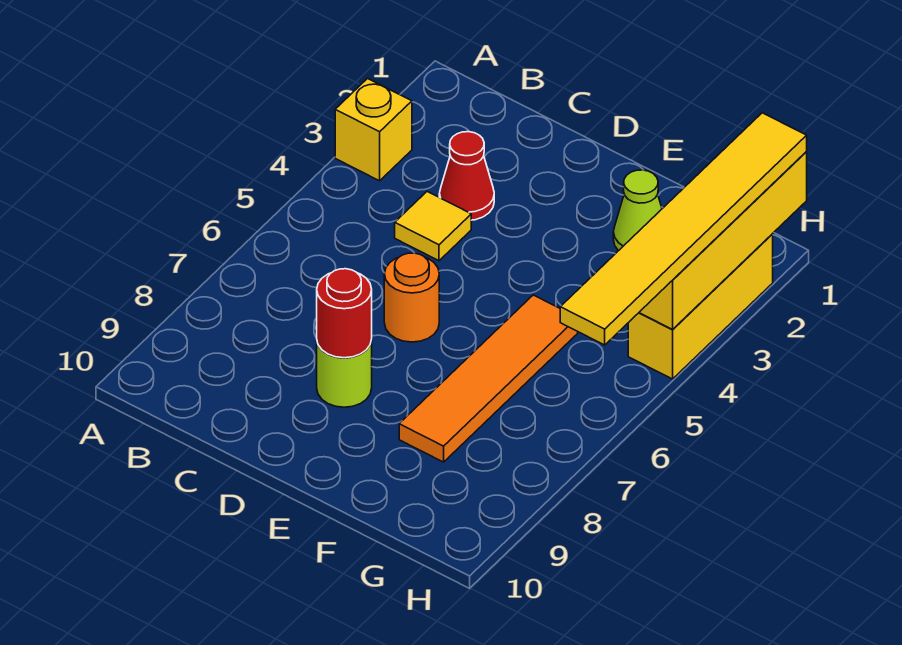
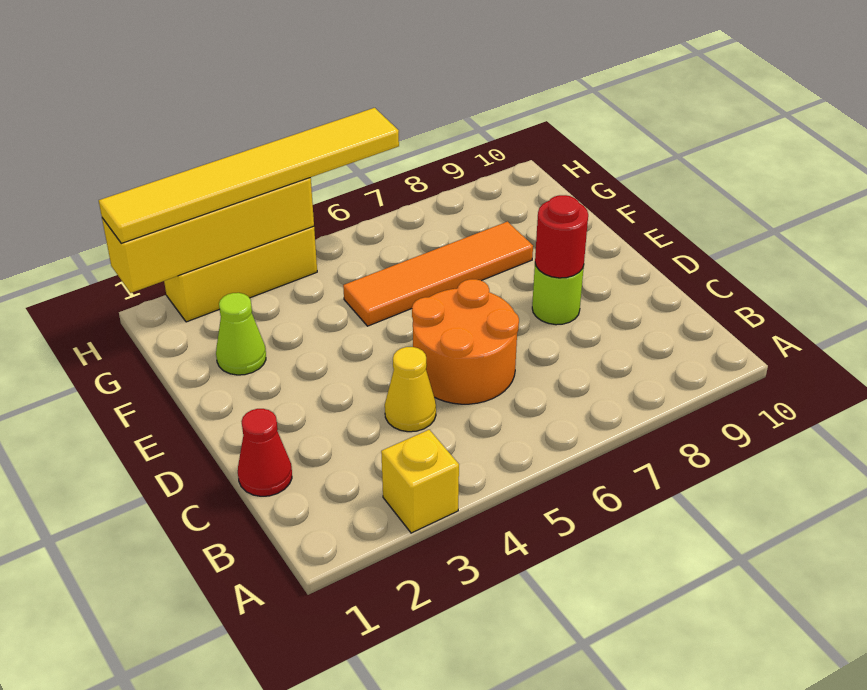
red cone C3 level 1 -> red cone C1 level 1
yellow tile C4 level 1 -> yellow cone C4 level 1
orange round brick D6 level 1 -> orange round brick C5:D6 level 1

